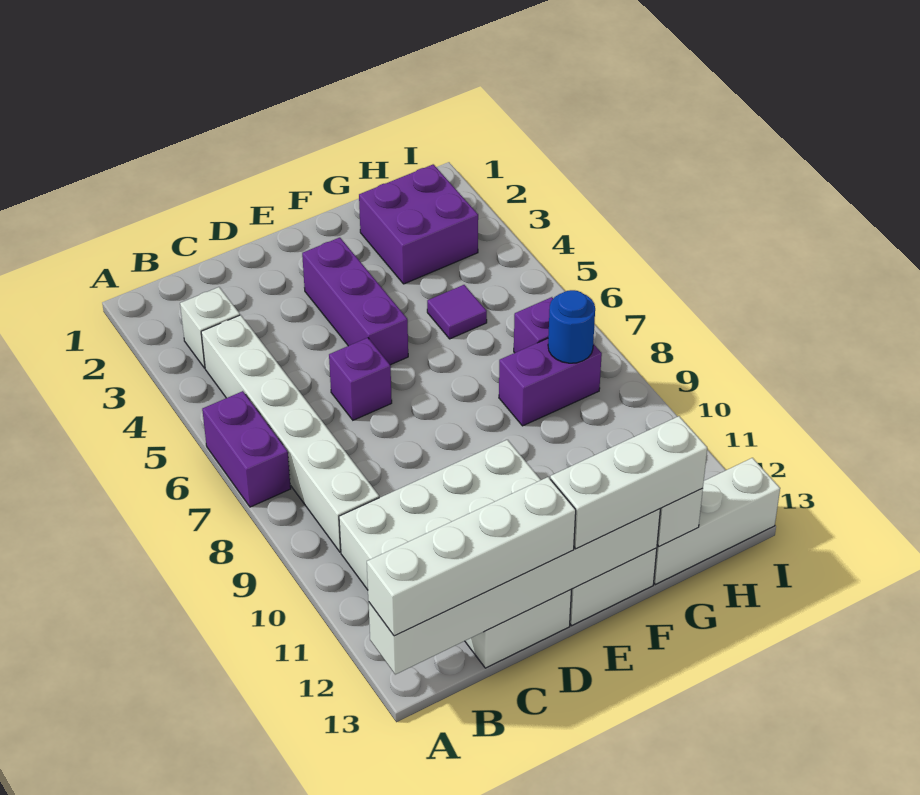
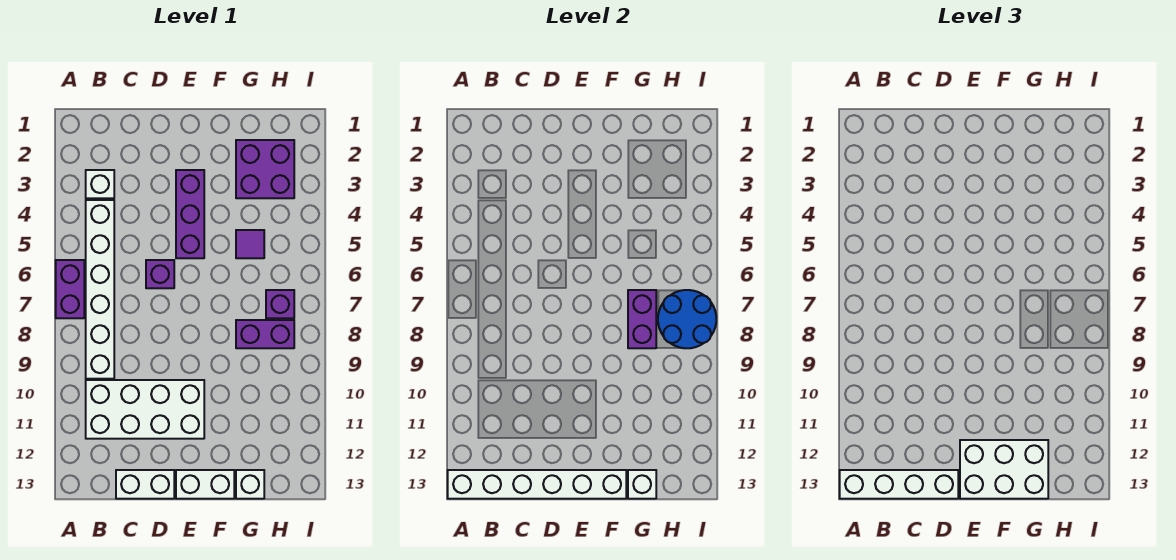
white brick E13:G13 level 3 -> white brick E12:G13 level 3
none -> purple brick G7:G8 level 2
white brick G13:I13 level 1 -> white brick G13 level 1
blue round brick H8 level 2 -> blue round brick H7:I8 level 2

